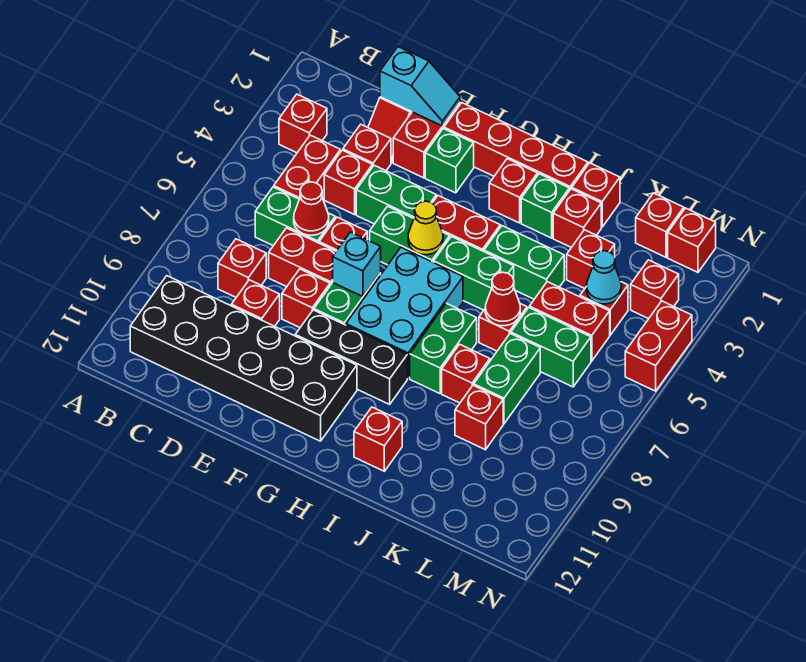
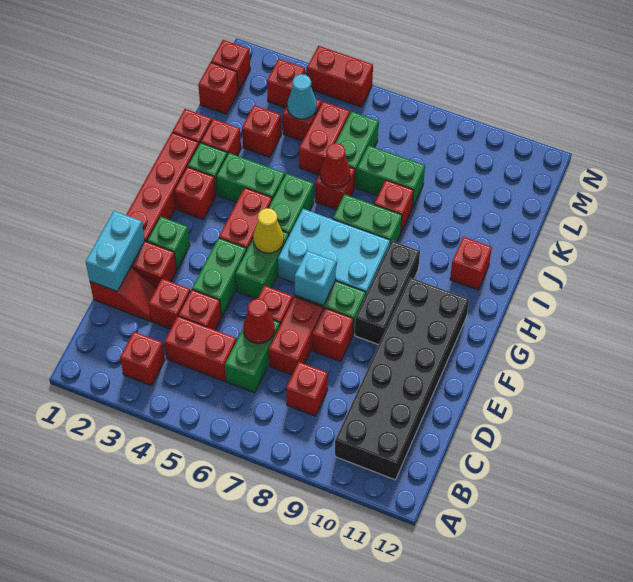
cyan slope D1:E1 level 2 top D -> cyan brick D1:E1 level 2
red brick D9 level 1 -> none
green brick I4:J4 level 1 -> green brick I3:I4 level 1
red brick K9 level 1 -> none

